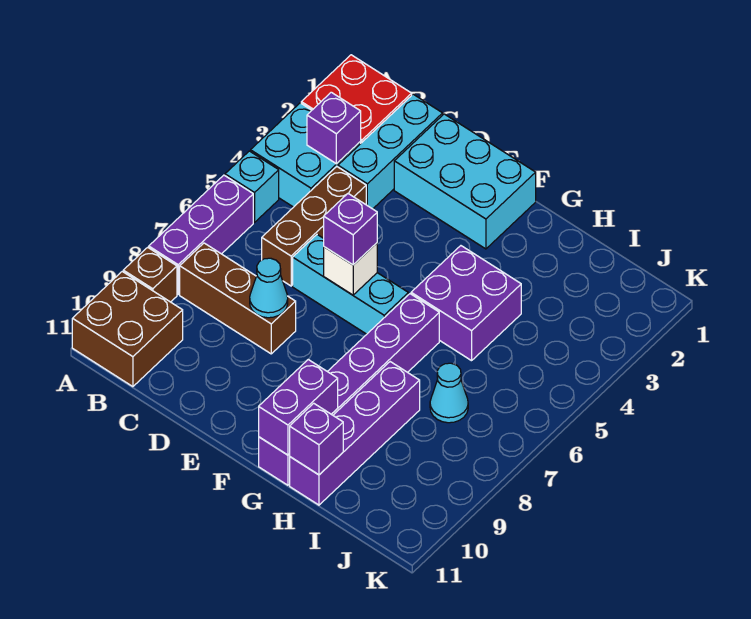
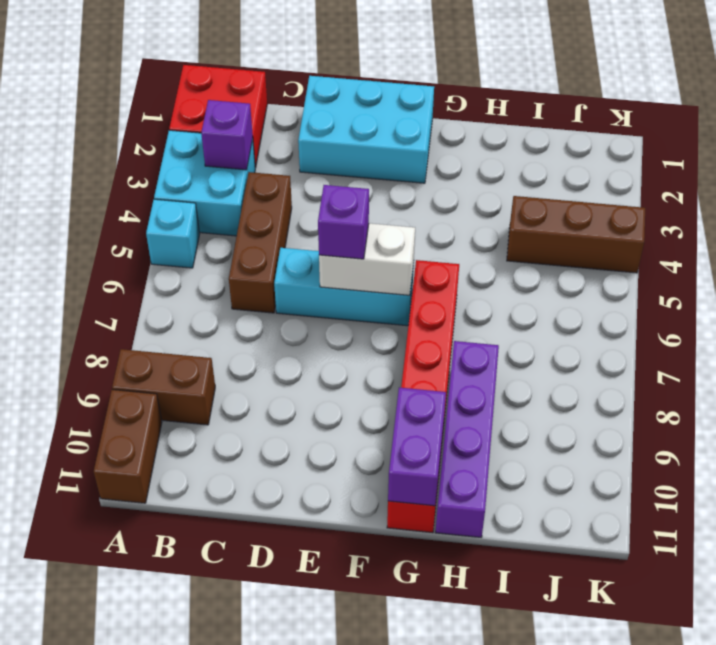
purple brick A6:A8 level 1 -> none
brown brick A9 level 1 -> brown brick A9:B9 level 1
brown brick A10:B11 level 1 -> brown brick A10:A11 level 1
brown brick B8:D8 level 1 -> brown brick I4:K4 level 1
cyan brick C1:C3 level 1 -> none
cyan cone D8 level 2 -> none
white brick E6 level 2 -> white brick E6:F6 level 2
purple brick G4:H5 level 1 -> none
purple brick G6:G11 level 1 -> red brick G6:G11 level 1
purple brick H11 level 2 -> none
cyan cone I7 level 1 -> none

